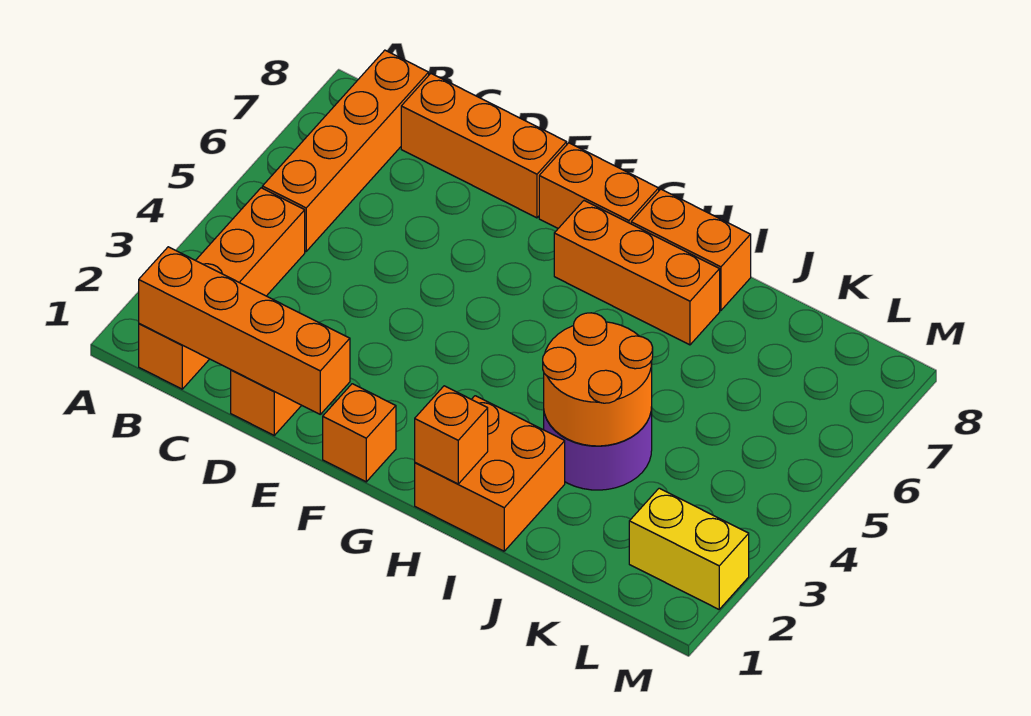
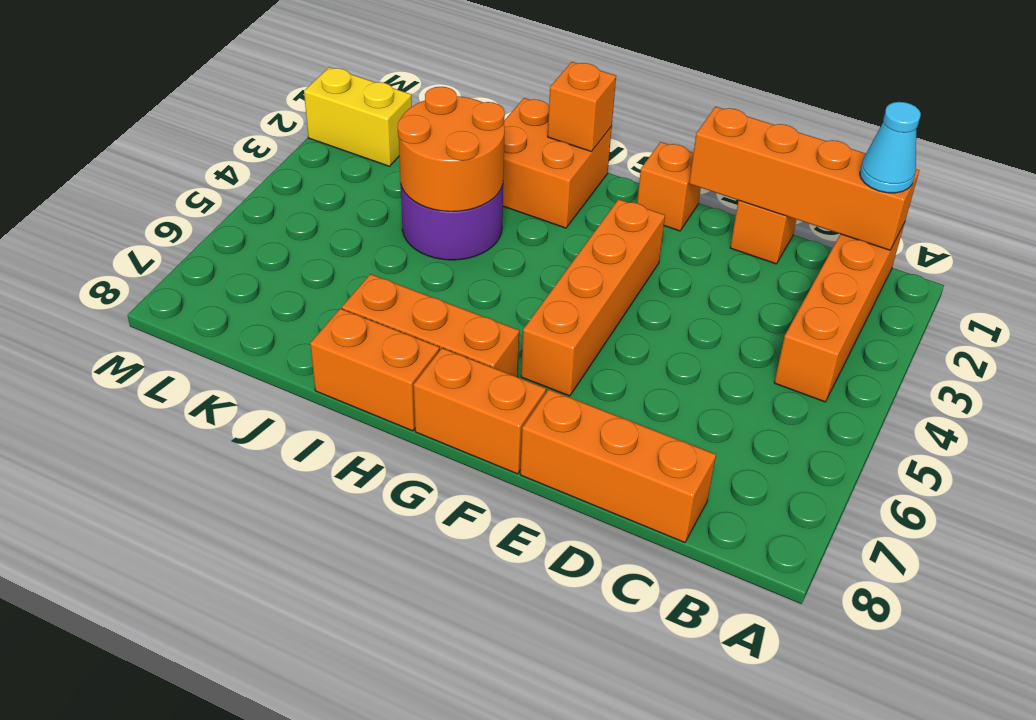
none -> cyan cone B1 level 3
orange brick B5:B8 level 1 -> orange brick F3:F6 level 1

